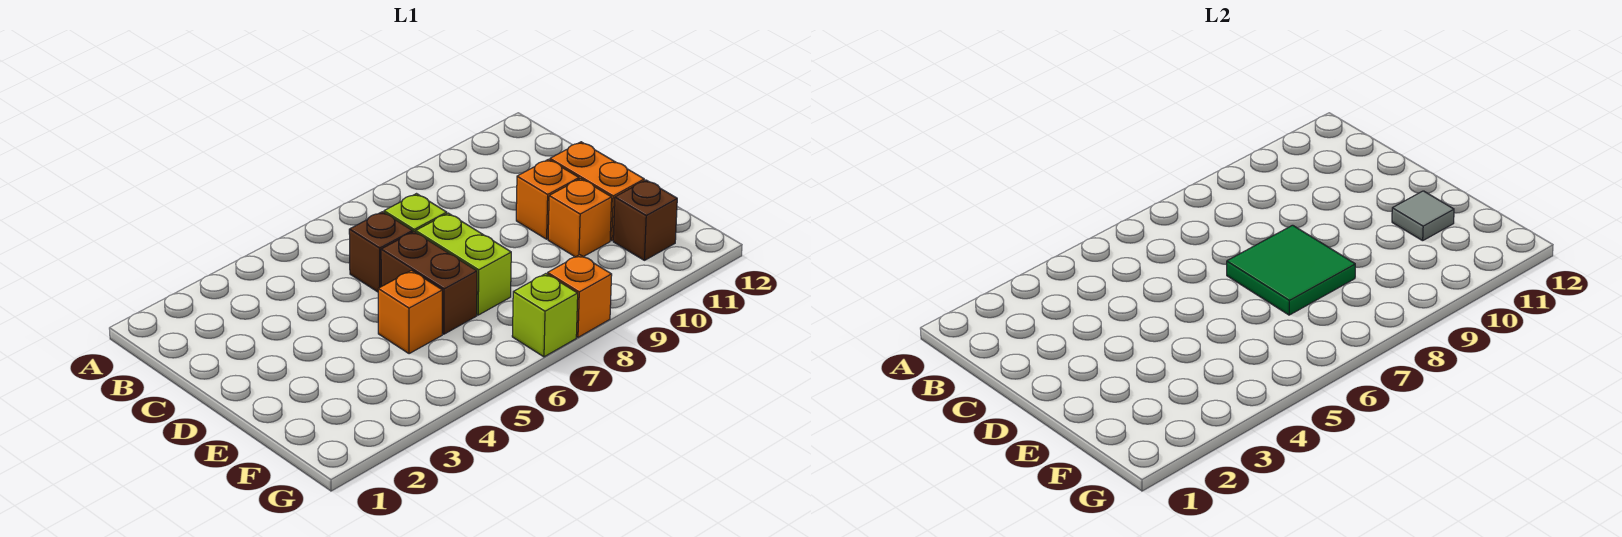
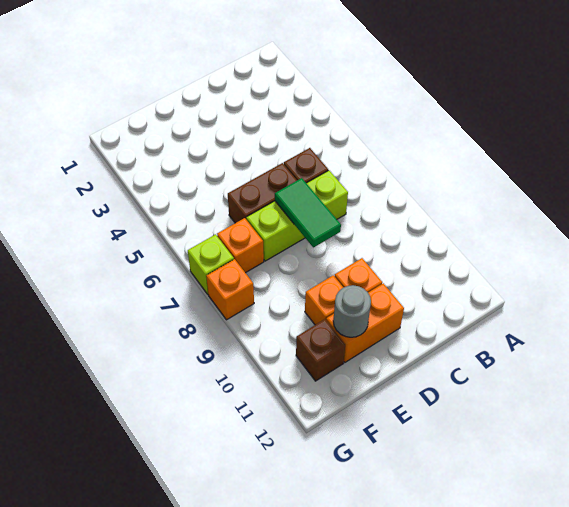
green tile D7:E8 level 2 -> green tile D7:D8 level 2
orange brick E5 level 1 -> orange brick F7 level 1
grey tile E11 level 2 -> grey round brick E11 level 2

